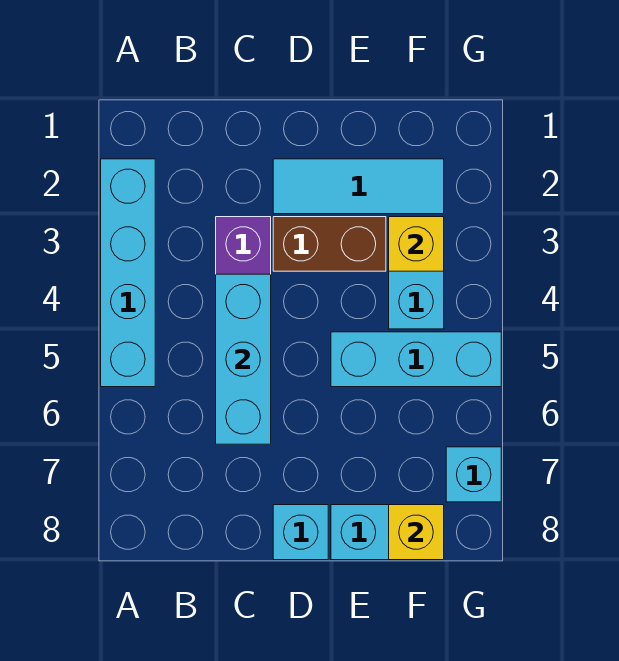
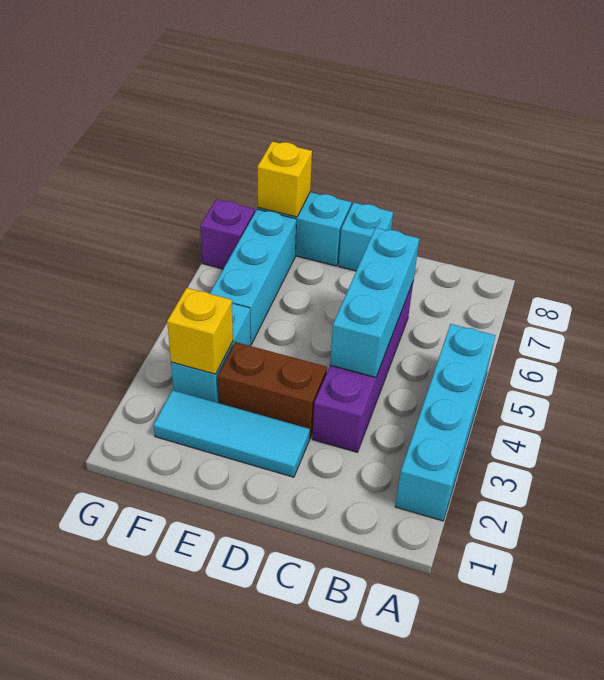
cyan brick E5:G5 level 1 -> cyan brick F5:F7 level 1
cyan brick G7 level 1 -> purple brick G7 level 1

